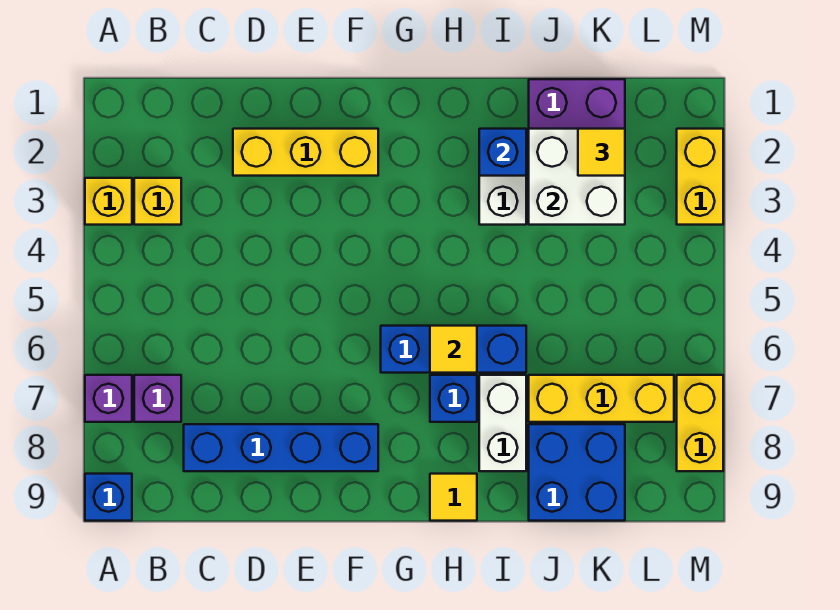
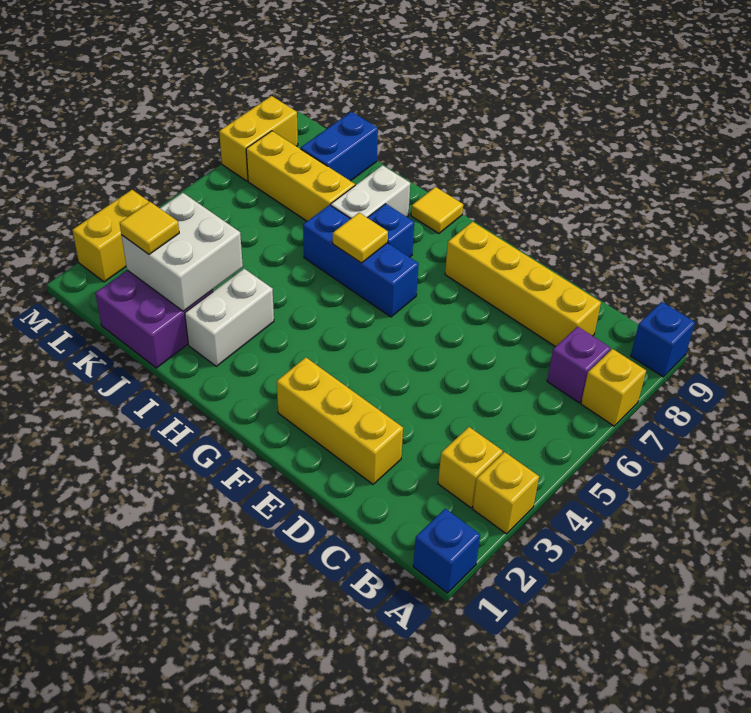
purple brick A7 level 1 -> yellow brick A7 level 1
blue brick C8:F8 level 1 -> yellow brick C8:F8 level 1
blue brick I2 level 2 -> blue brick A1 level 1
blue brick J8:K9 level 1 -> blue brick K8:K9 level 1

